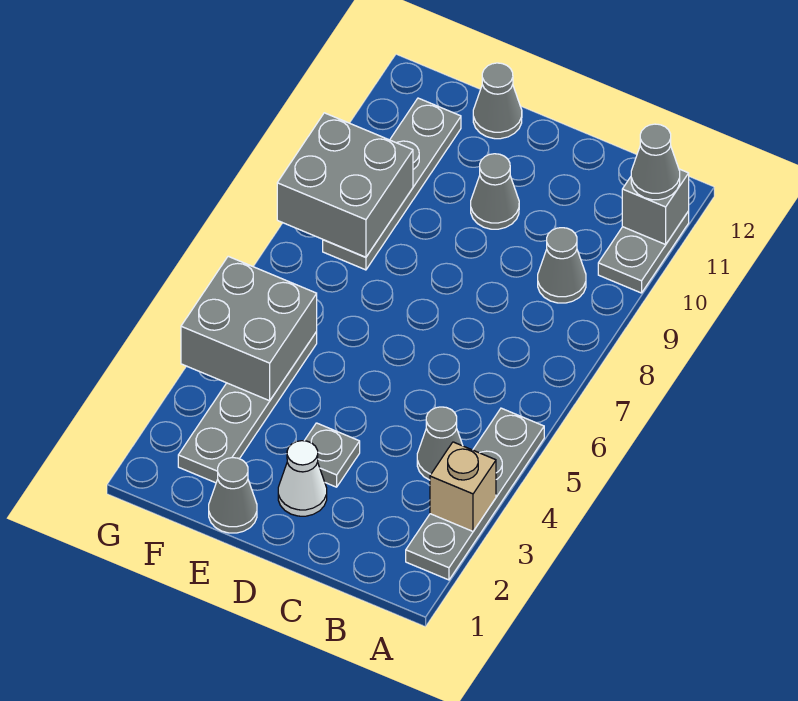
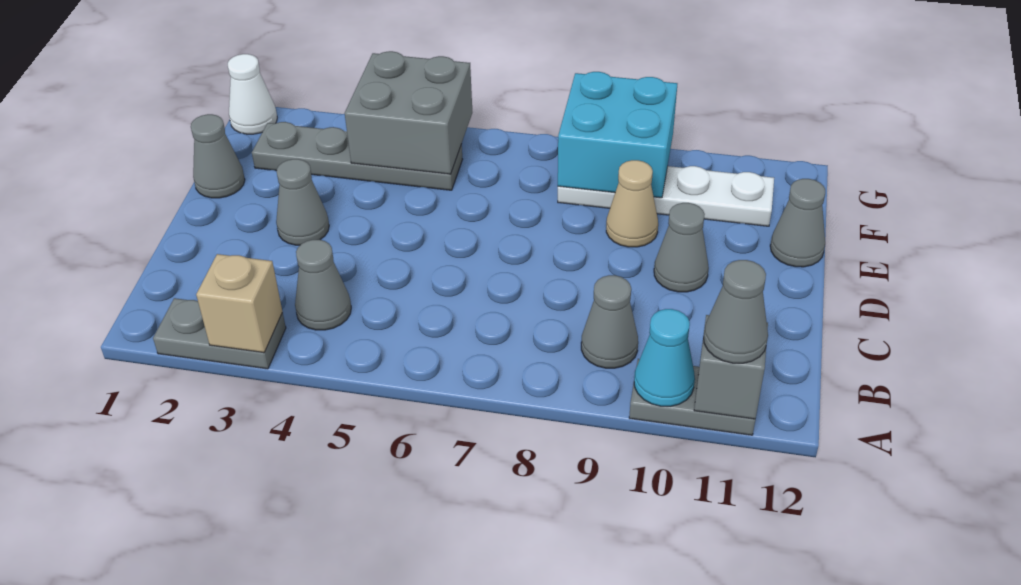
grey plate A2:A5 level 1 -> grey plate A2:A3 level 1
none -> cyan cone A10 level 2
white cone D2 level 1 -> white cone G1 level 1
grey plate D3 level 1 -> grey cone D3 level 1
none -> tan cone E9 level 1
grey plate F8:F11 level 1 -> white plate F8:F11 level 1
grey brick F8:G9 level 2 -> cyan brick F8:G9 level 2

